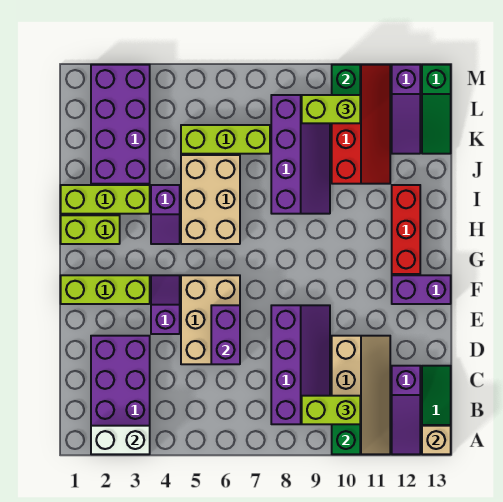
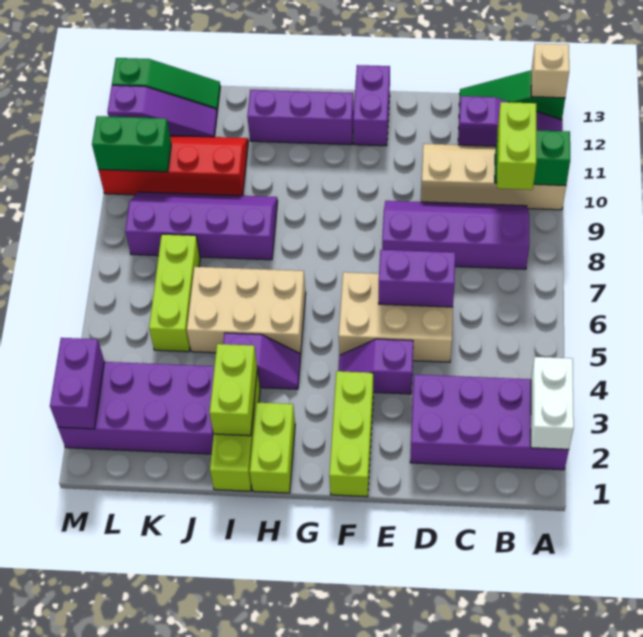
red brick G12:I12 level 1 -> purple brick G12:I12 level 1
lime brick L9:L10 level 3 -> lime brick I2:I3 level 2
none -> purple brick M2:M3 level 2

